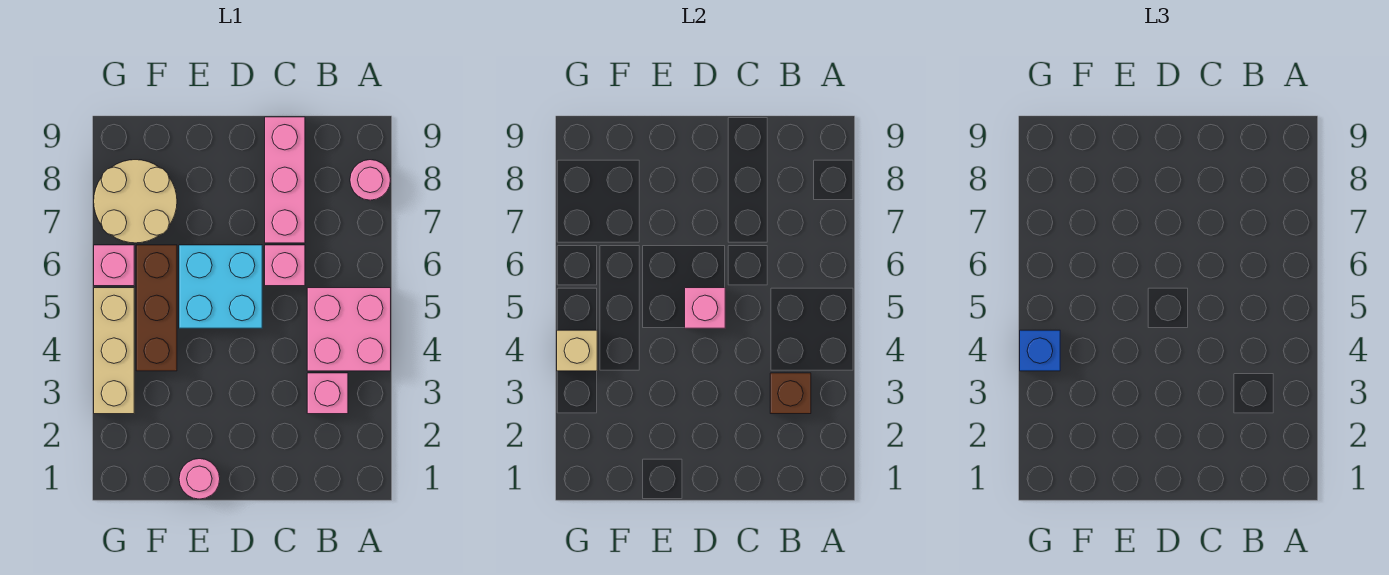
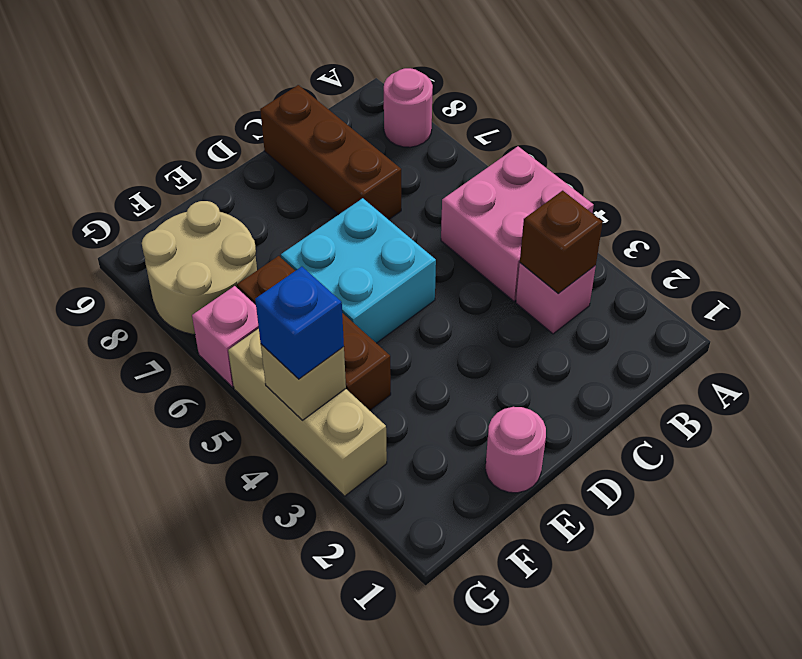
pink brick C6 level 1 -> none
pink brick C7:C9 level 1 -> brown brick C7:C9 level 1
pink brick D5 level 2 -> none

